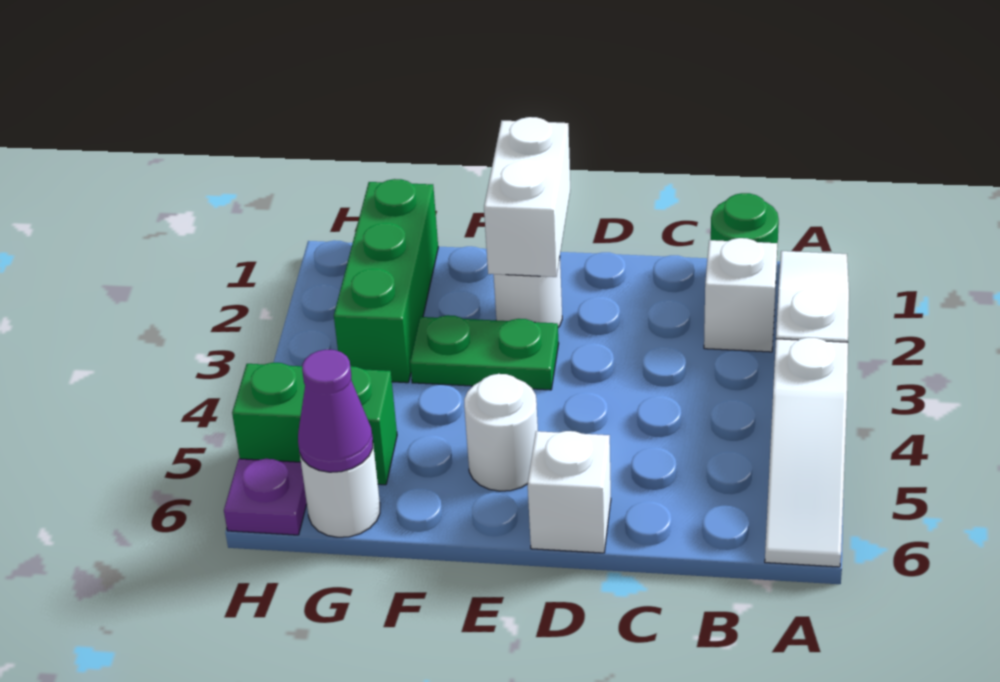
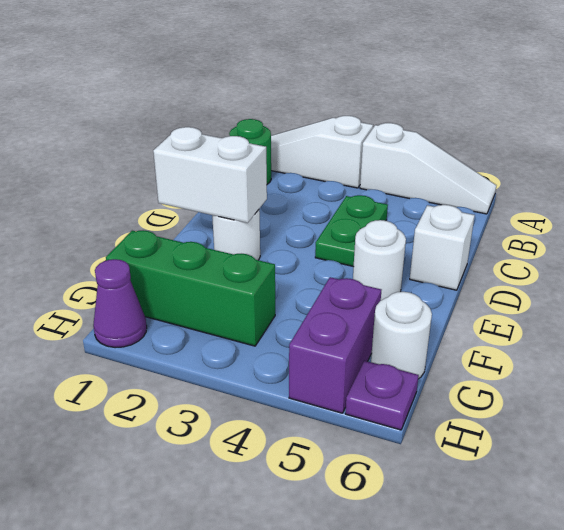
white brick B2 level 1 -> none
green plate E3:F3 level 1 -> green plate C4:D4 level 1
green brick G5:H5 level 1 -> purple brick G5:H5 level 1
purple cone G6 level 2 -> purple cone H1 level 1

